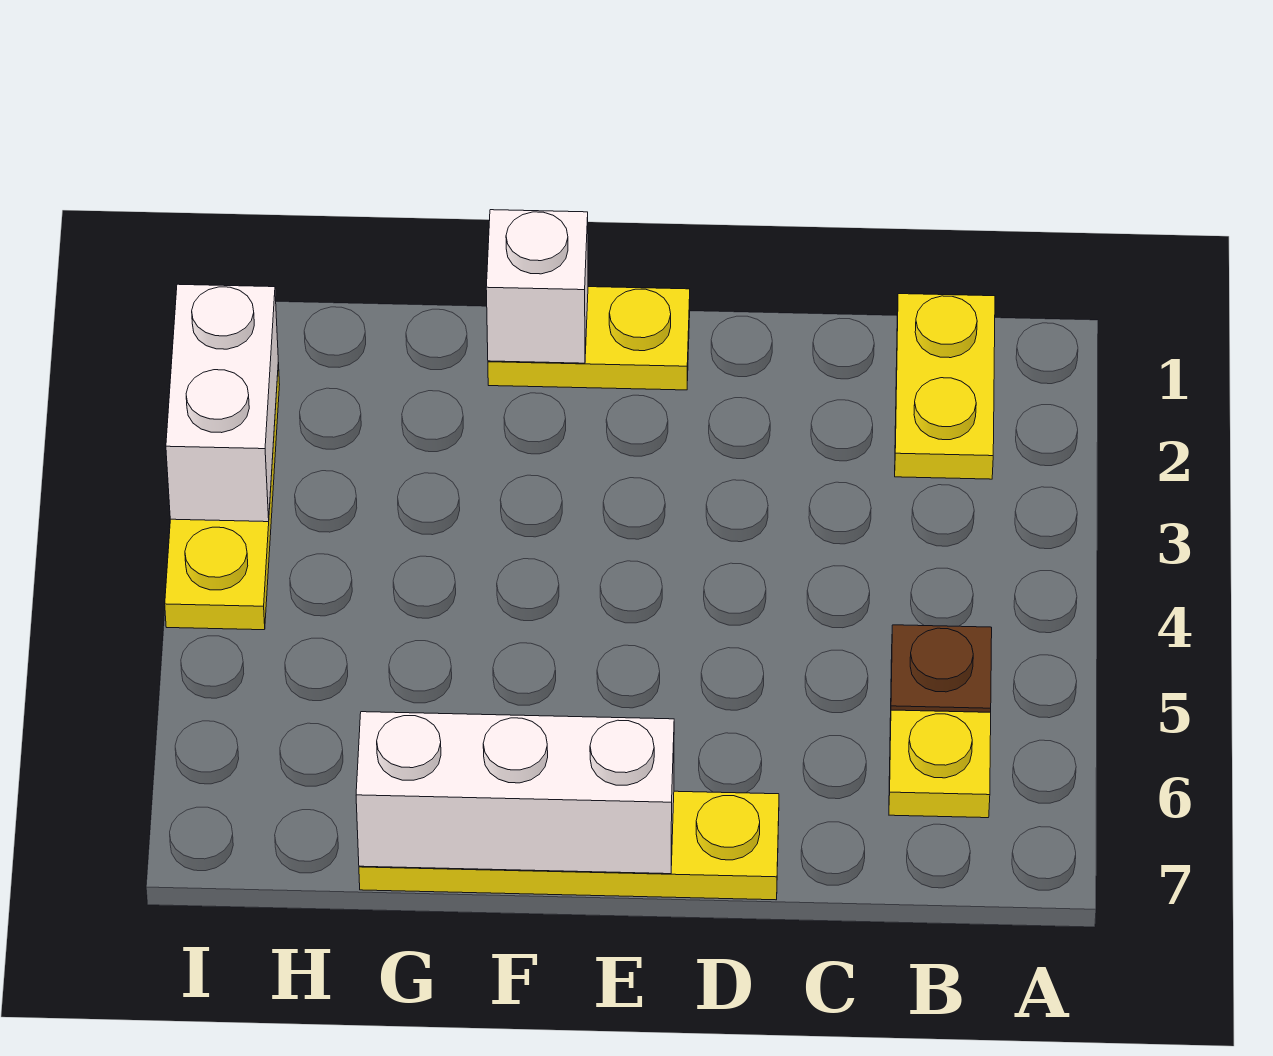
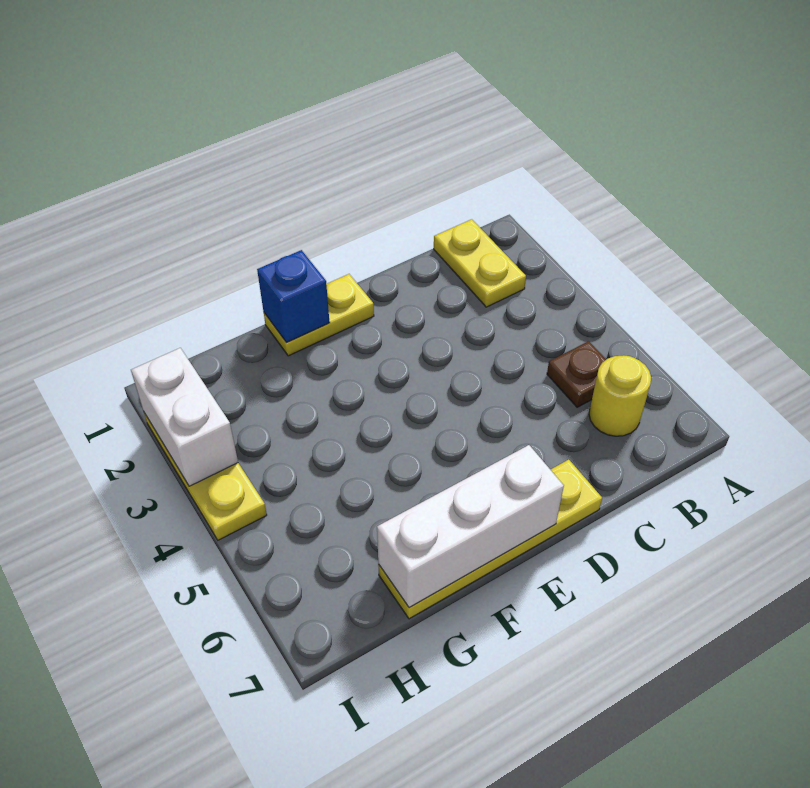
yellow plate B6 level 1 -> yellow round brick B6 level 1
white brick F1 level 2 -> blue brick F1 level 2

